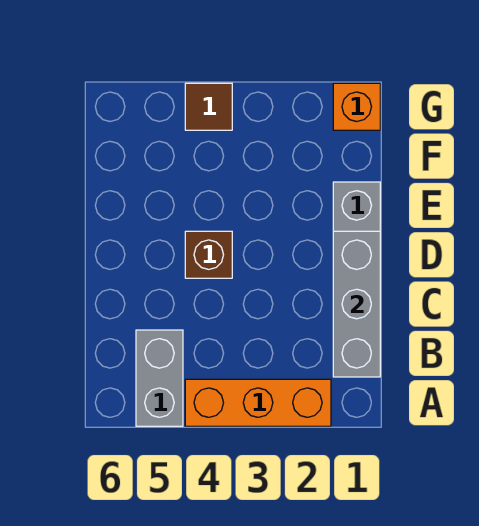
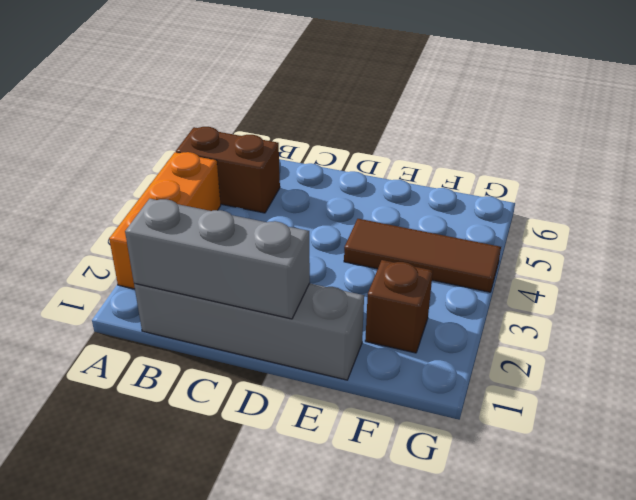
grey brick A5:B5 level 1 -> brown brick A5:B5 level 1
brown brick D4 level 1 -> brown brick F2 level 1
orange brick G1 level 1 -> none
brown tile G4 level 1 -> brown tile E4:G4 level 1

